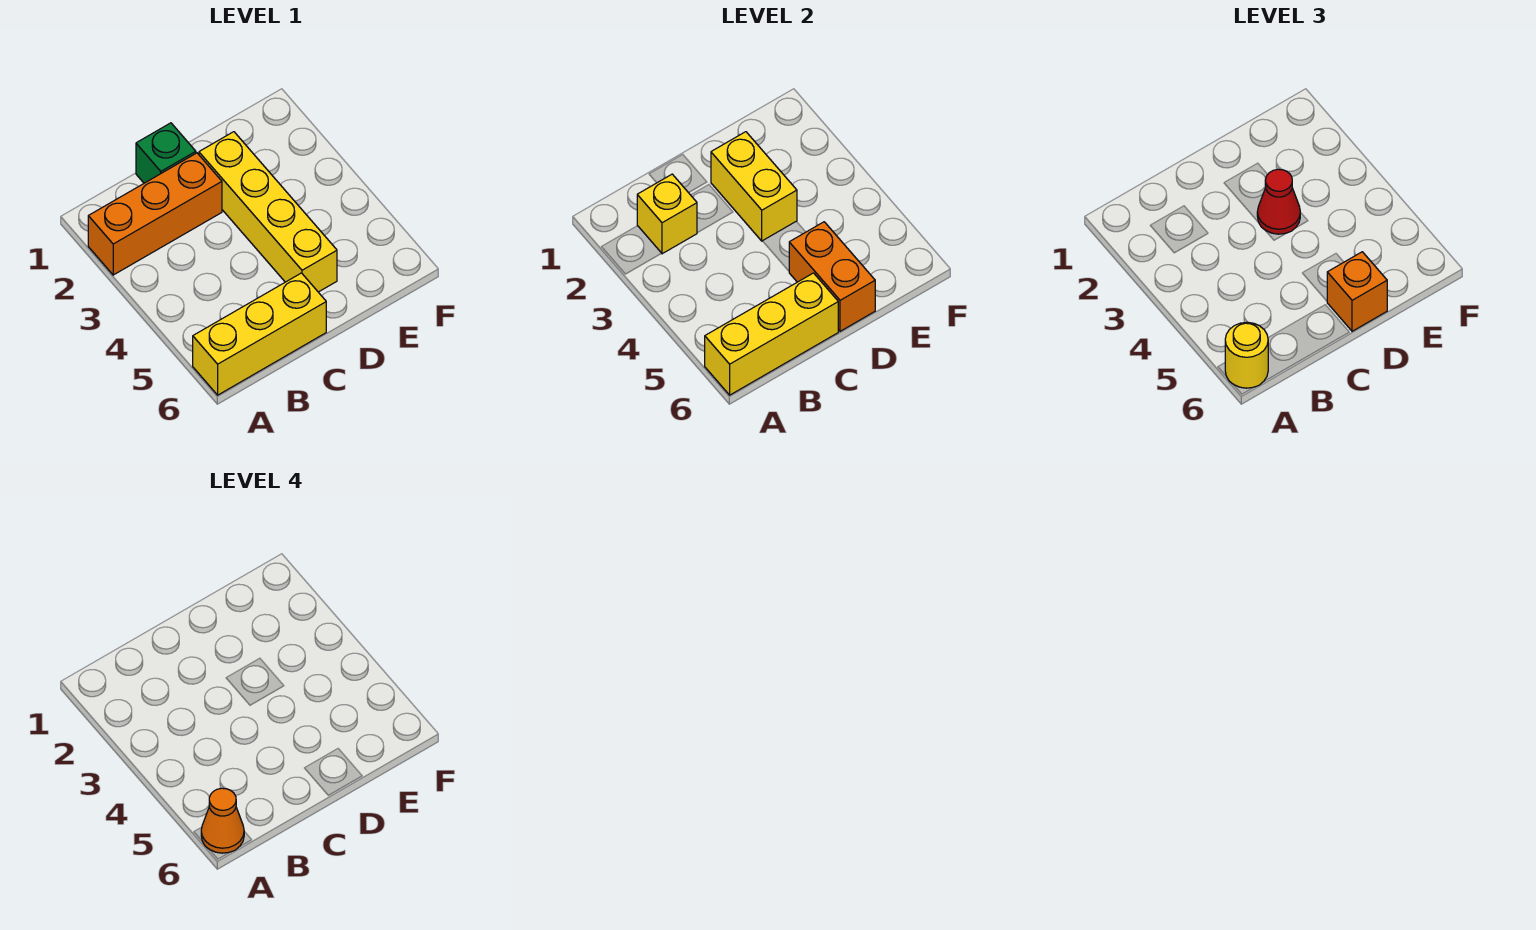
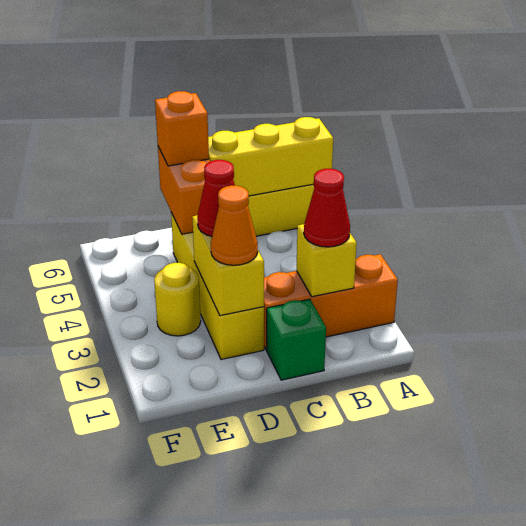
yellow round brick A6 level 3 -> yellow round brick E3 level 1
orange cone A6 level 4 -> orange cone D2 level 3
none -> red cone B2 level 3

